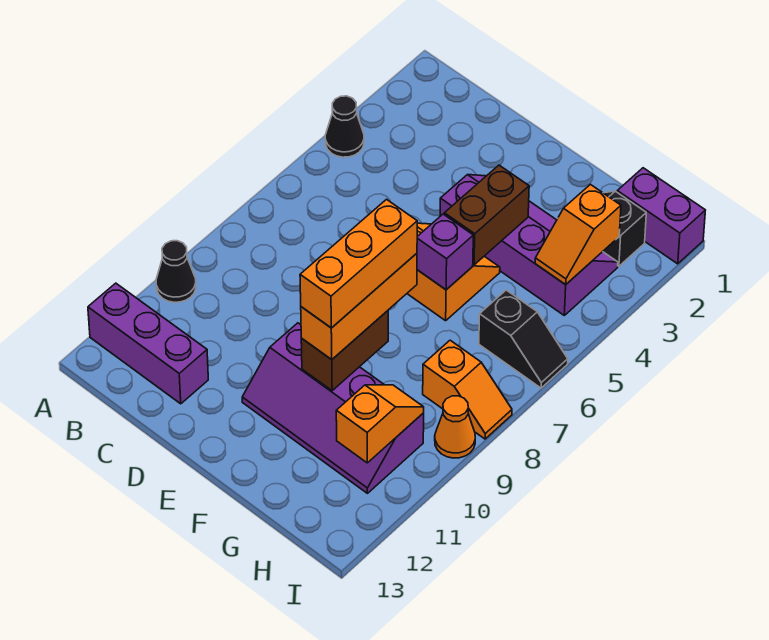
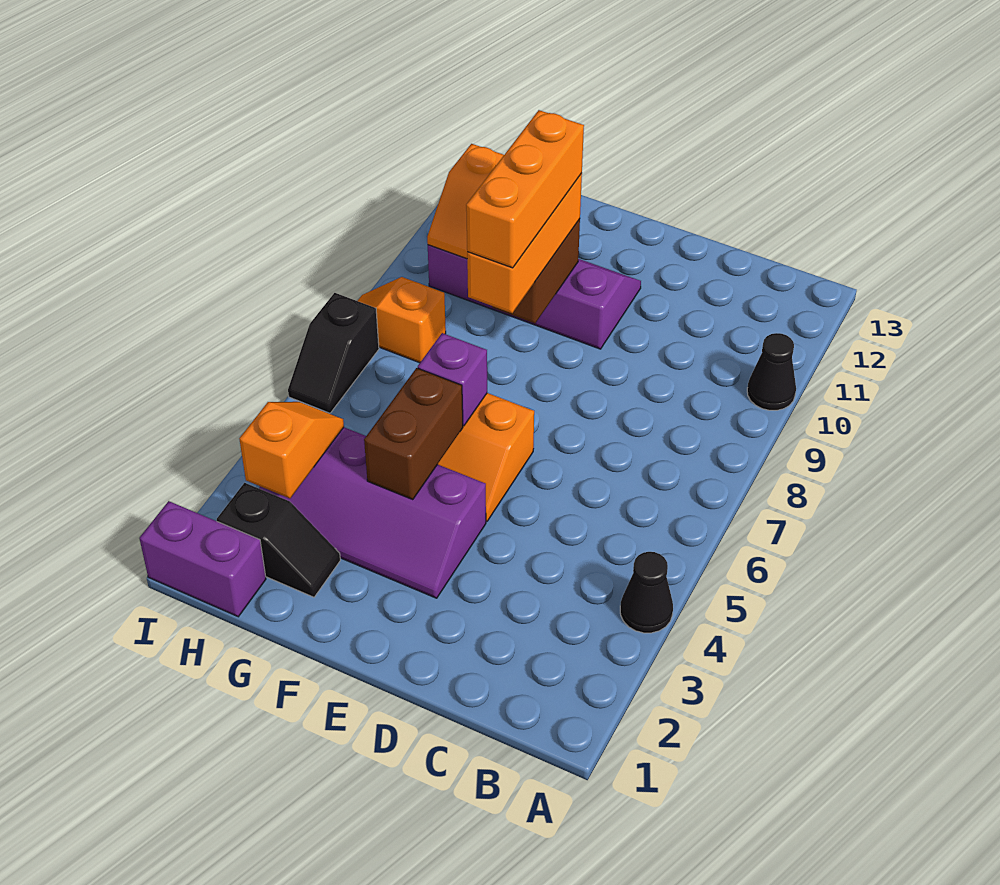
purple brick A12:C12 level 1 -> none
black slope H6:I6 level 1 top H -> black slope I6:I7 level 1 top 7
orange cone I9 level 1 -> none

